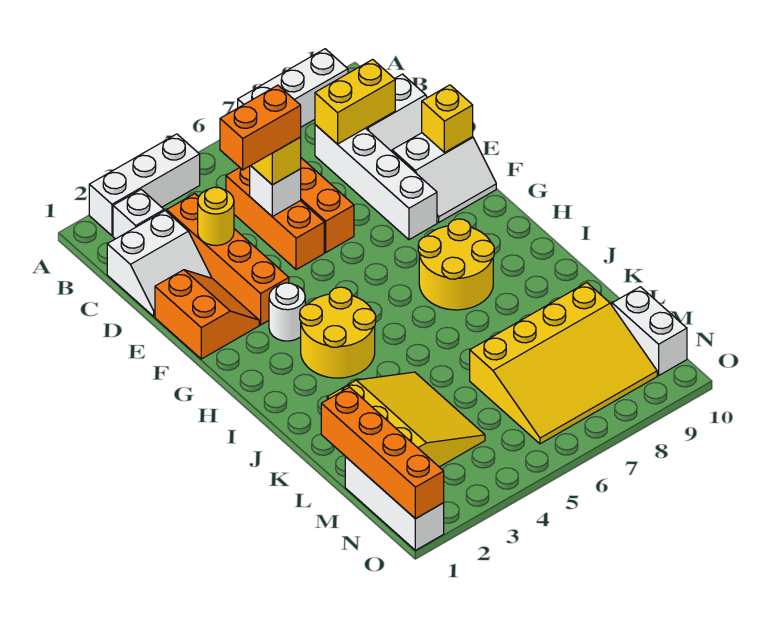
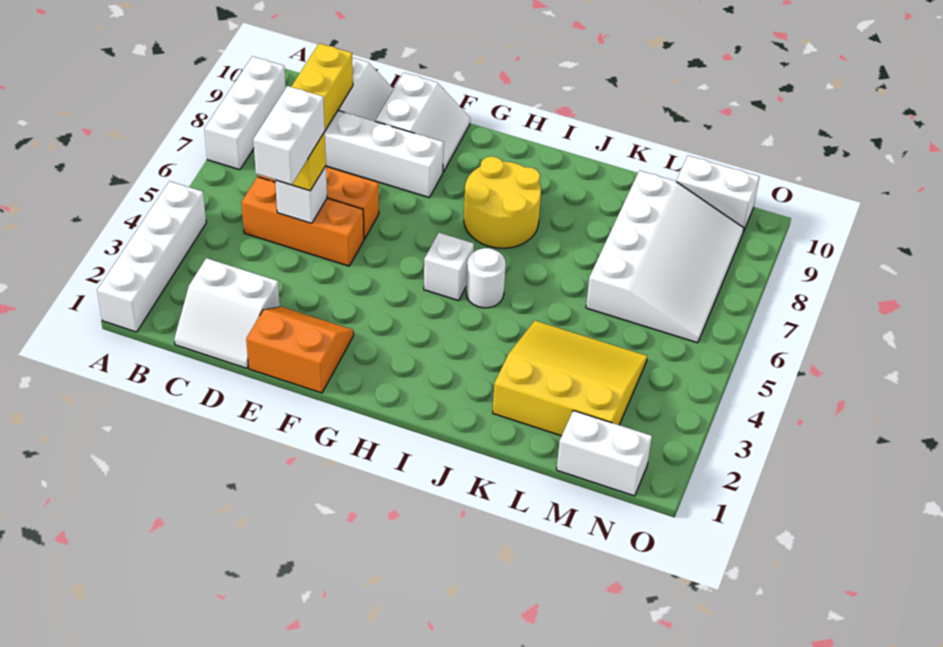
white brick A2:A4 level 1 -> white brick A1:A4 level 1
white brick B2 level 1 -> white brick H5 level 1
white slope C1:D2 level 1 top C -> white slope C1:D2 level 1 top 2
orange brick C3:F3 level 1 -> none
yellow round brick D3 level 2 -> none
orange brick D4:D5 level 4 -> white brick D4:D5 level 4
yellow brick E10 level 2 -> none
white round brick G3 level 1 -> white round brick I5 level 1
yellow round brick H3:I4 level 1 -> none
orange brick L1:O1 level 2 -> none
yellow slope L6:N9 level 1 top L -> white slope L6:N9 level 1 top L
white brick M1:O1 level 1 -> white brick M1:N1 level 1

